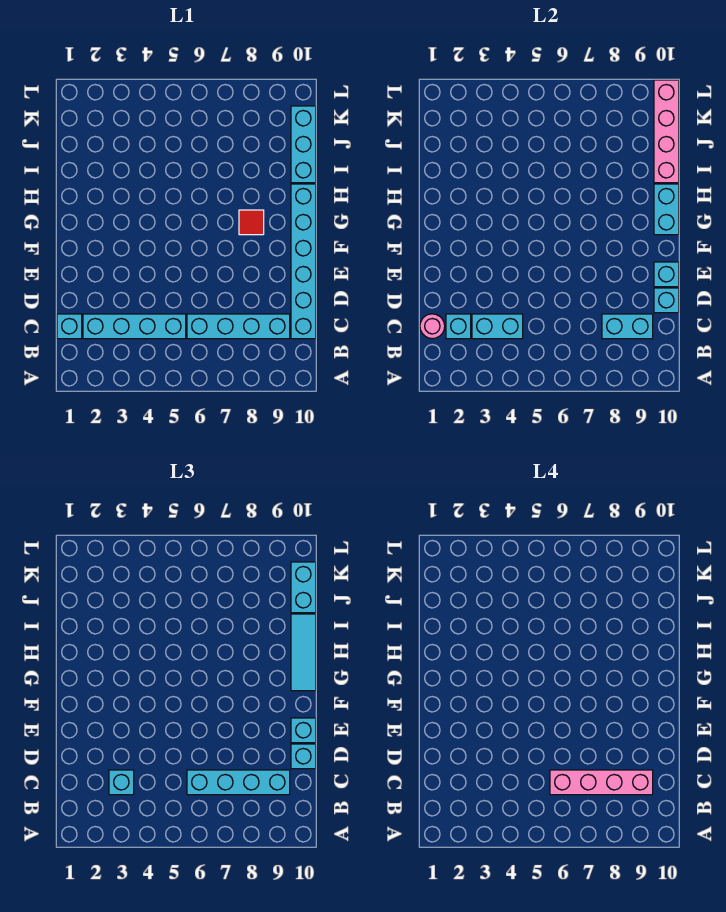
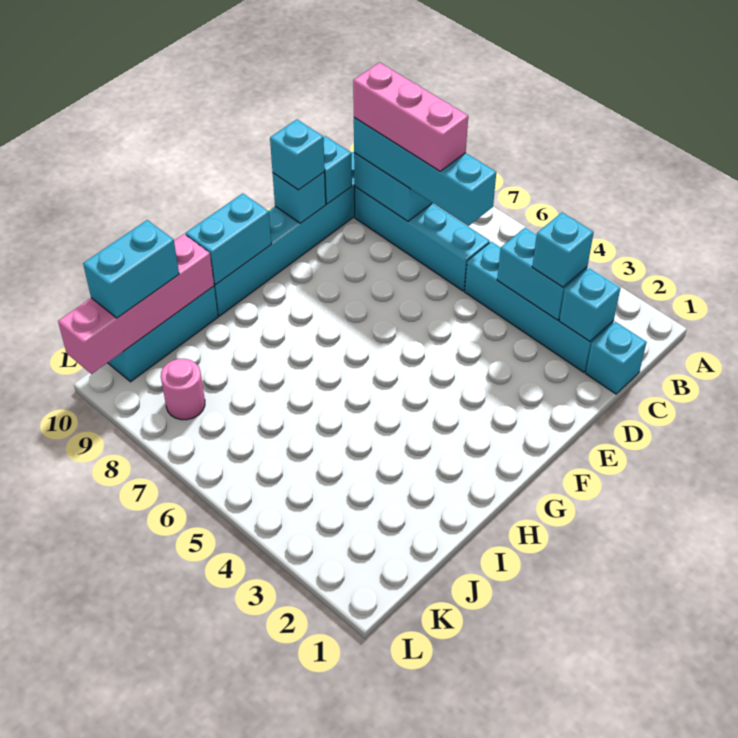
pink round brick C1 level 2 -> pink round brick K8 level 1
pink brick C6:C9 level 4 -> pink brick C7:C9 level 4
cyan brick D10 level 3 -> none
red tile G8 level 1 -> none
cyan tile G10:I10 level 3 -> none

